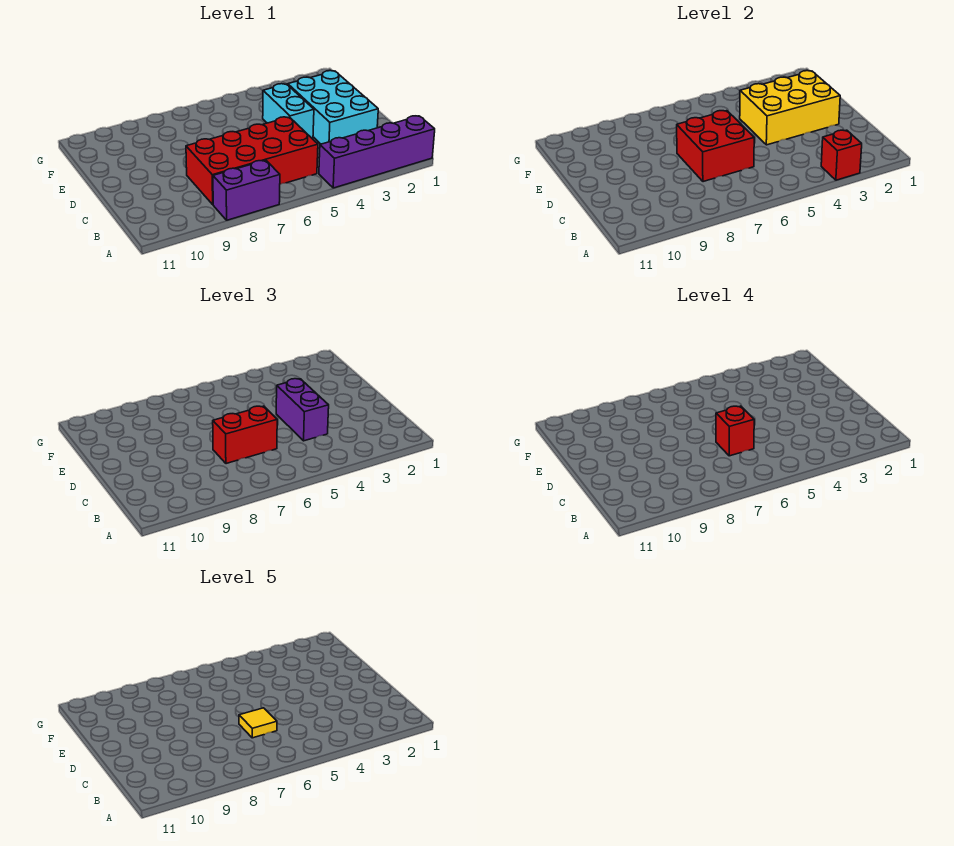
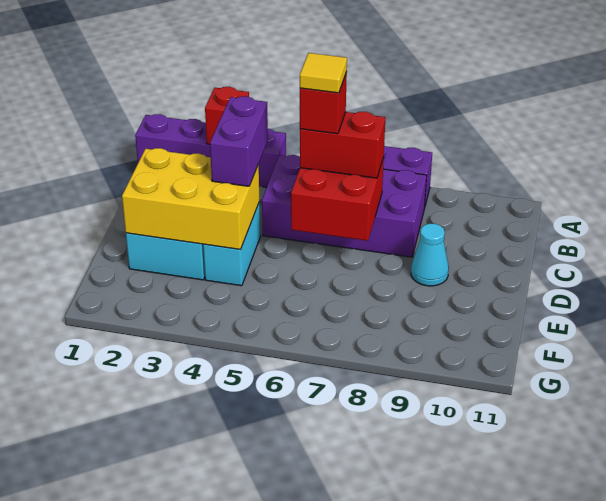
red brick B5:C8 level 1 -> purple brick B5:C8 level 1
none -> cyan cone D9 level 1

